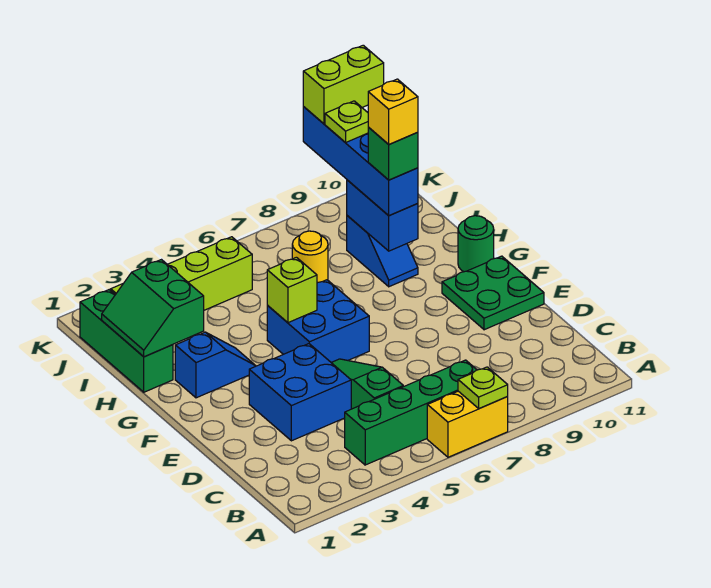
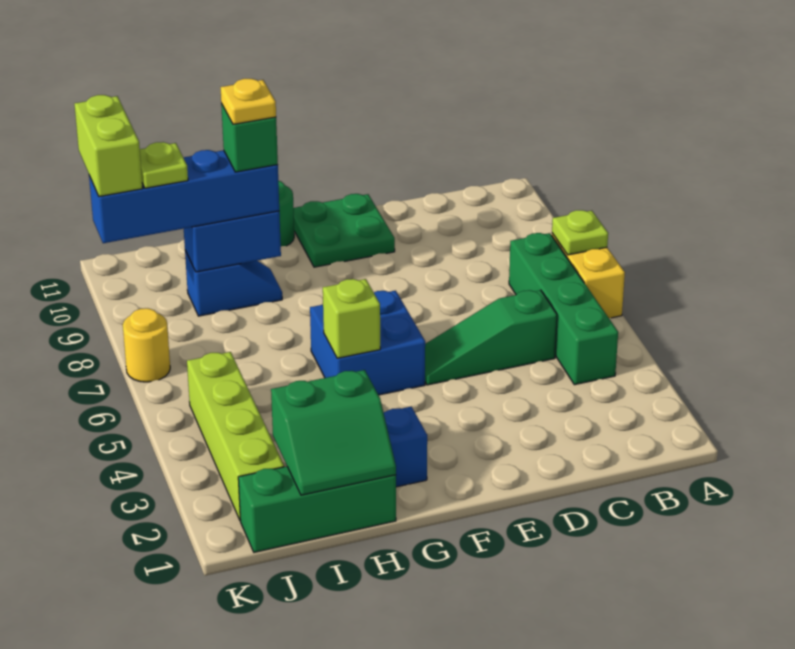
blue brick D3:E4 level 1 -> none
yellow brick H9 level 5 -> yellow plate H9 level 5
yellow round brick I7 level 1 -> yellow round brick K7 level 1

